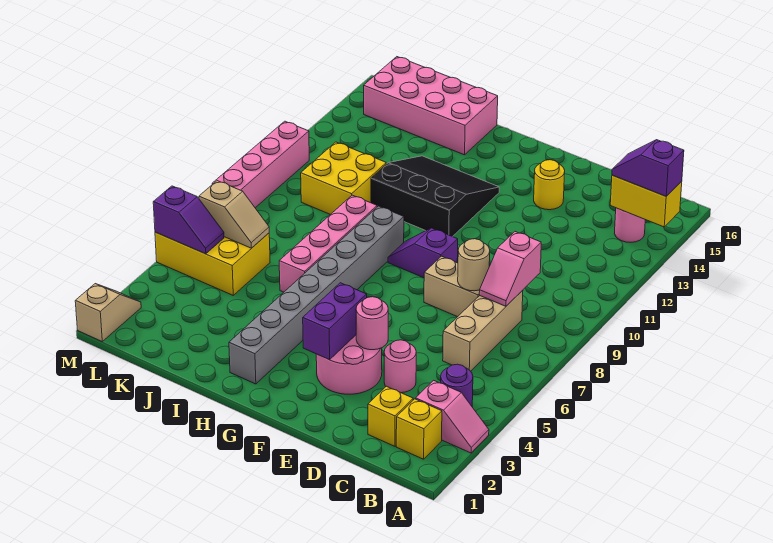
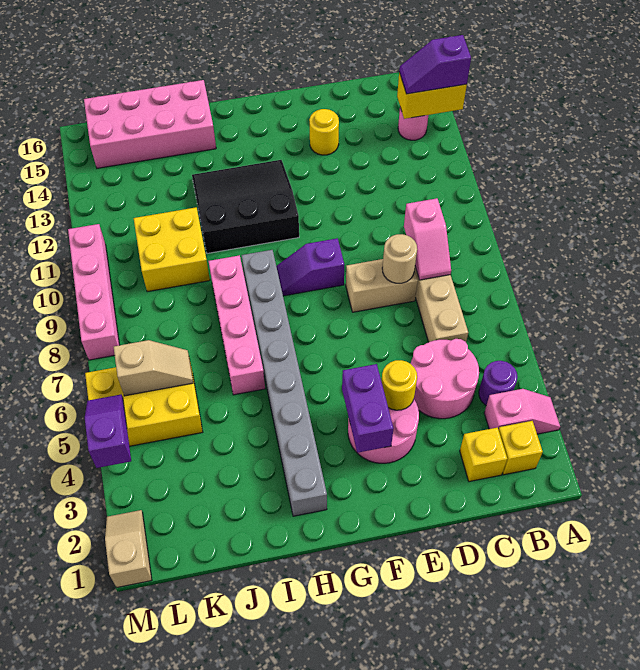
pink round brick D4 level 1 -> pink round brick C4:D5 level 1
pink round brick E4 level 2 -> yellow round brick E4 level 2
purple slope L5:M5 level 2 top M -> purple slope M4:M5 level 2 top 4

